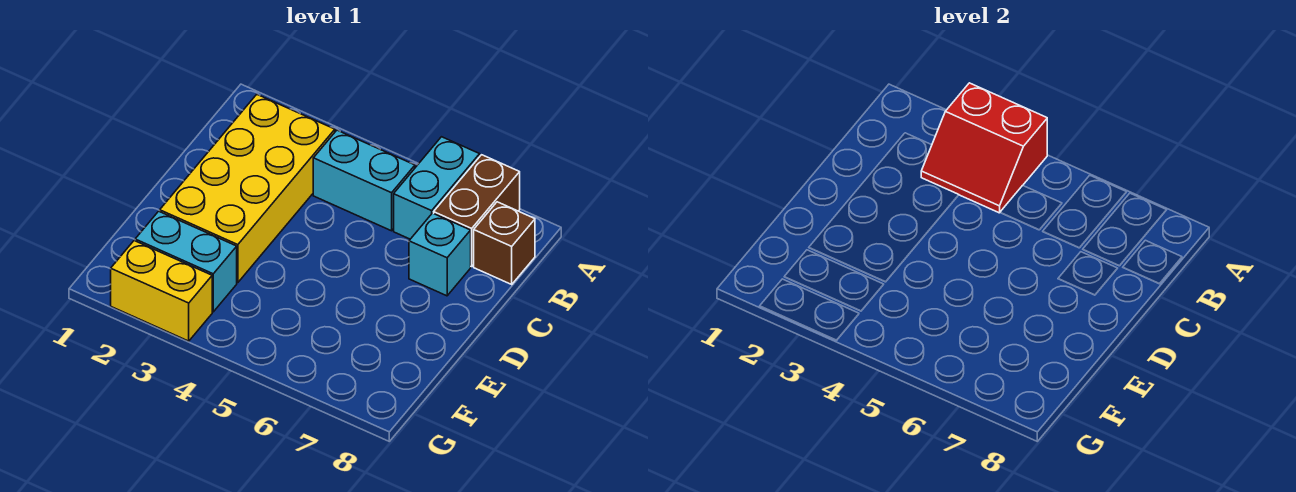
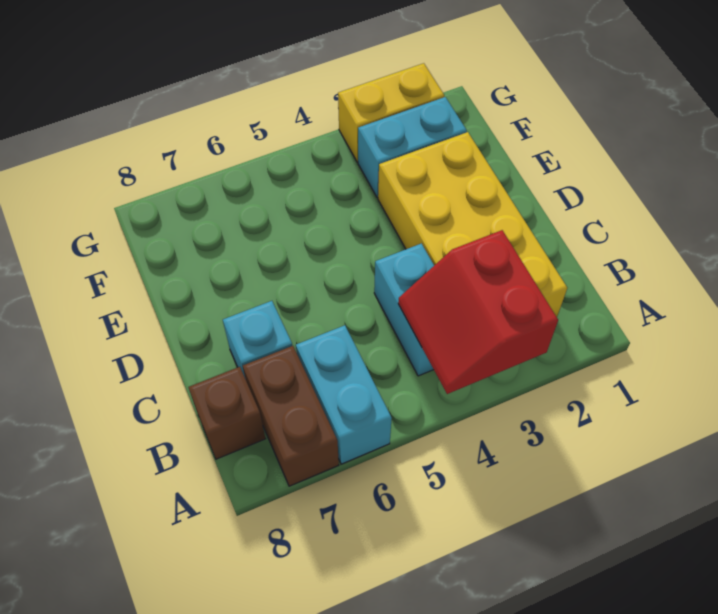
red slope A3:B4 level 2 top A -> red slope A3:B4 level 2 top 3
cyan brick B4:B5 level 1 -> cyan brick B4:C4 level 1

